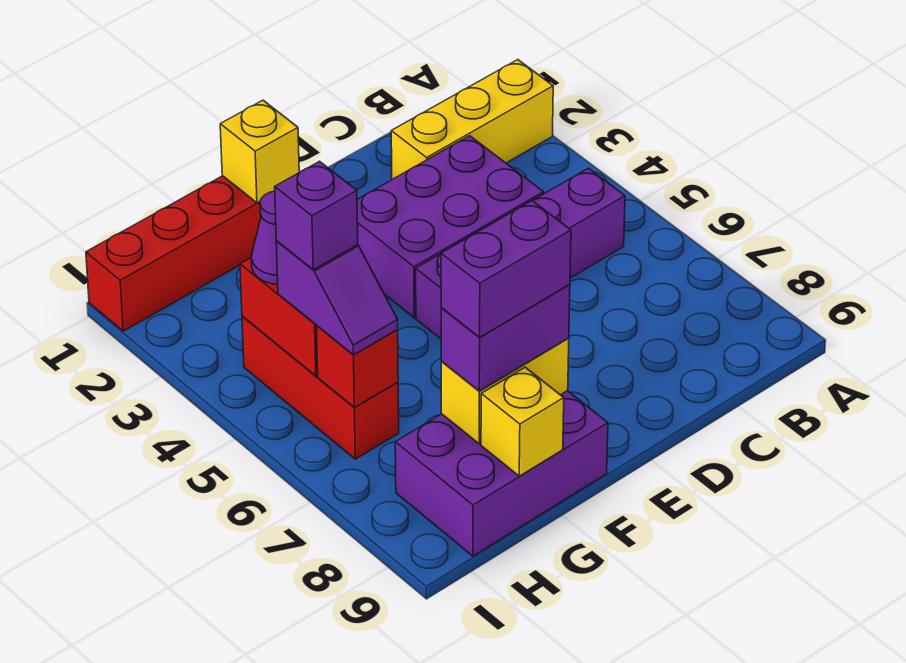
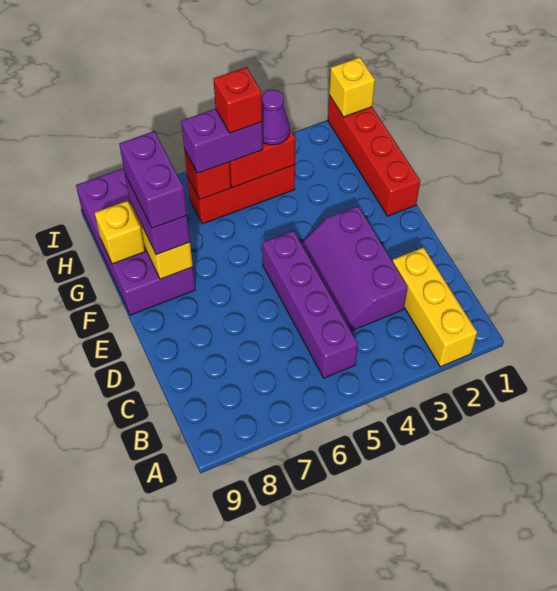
purple brick C3:E4 level 1 -> purple slope C3:E4 level 1 top 3
yellow brick F1 level 2 -> yellow brick I1 level 2
purple brick F8:H9 level 1 -> purple brick F8:I9 level 1
purple slope H5:H6 level 3 top 5 -> purple brick H5:H6 level 3
purple brick H5 level 4 -> red brick H5 level 4

